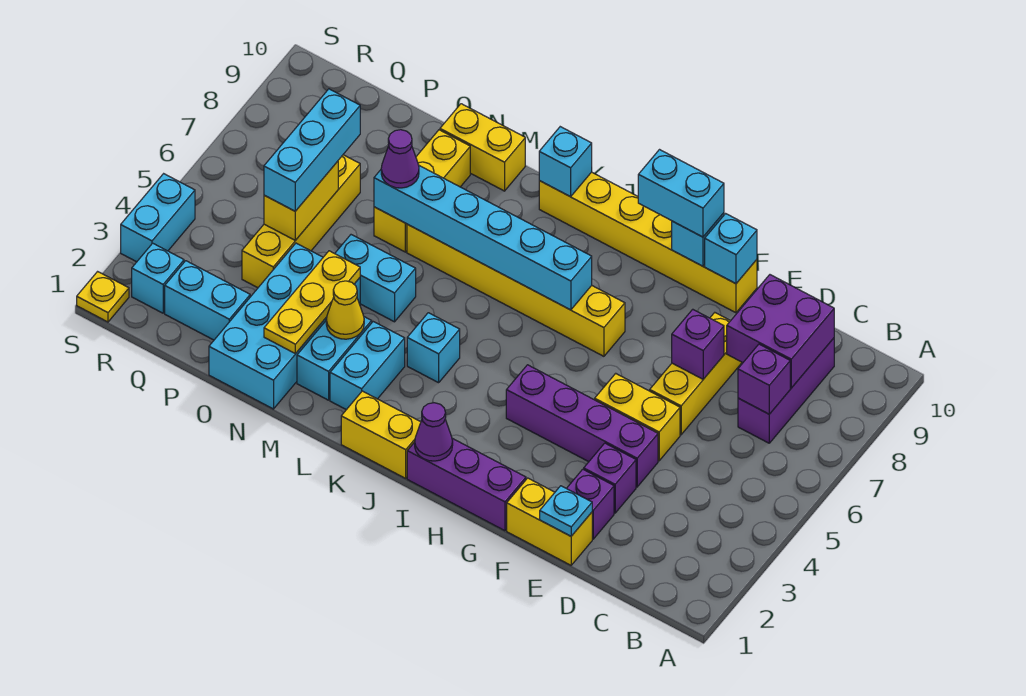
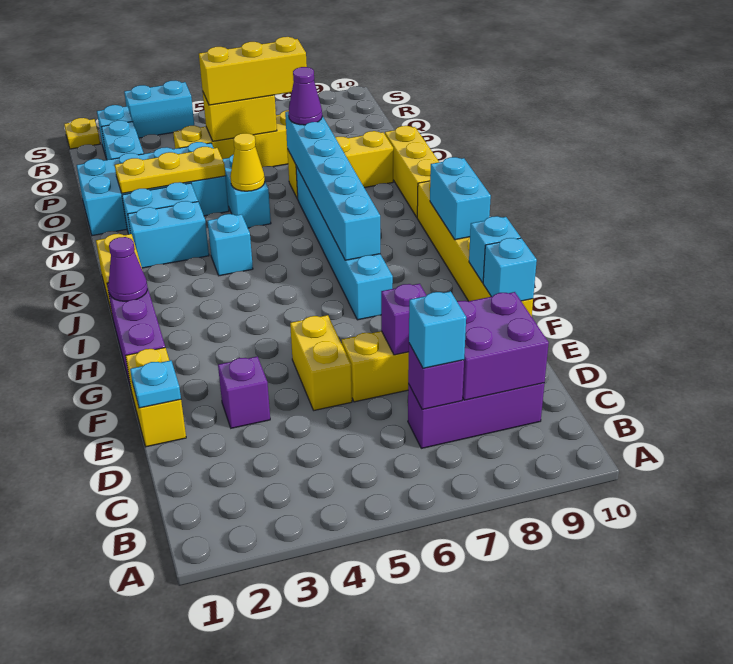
purple brick E2 level 1 -> none
purple brick E4:H4 level 1 -> none
cyan brick G10:H10 level 3 -> cyan brick I10:J10 level 2
yellow brick H7:M7 level 1 -> cyan brick H7:M7 level 1
cyan brick K10 level 2 -> cyan brick C7 level 3
yellow cone M3 level 2 -> yellow cone M5 level 2
yellow brick M10:N10 level 1 -> yellow brick L10:N10 level 1
cyan brick P5:P7 level 3 -> yellow brick P5:P7 level 3

